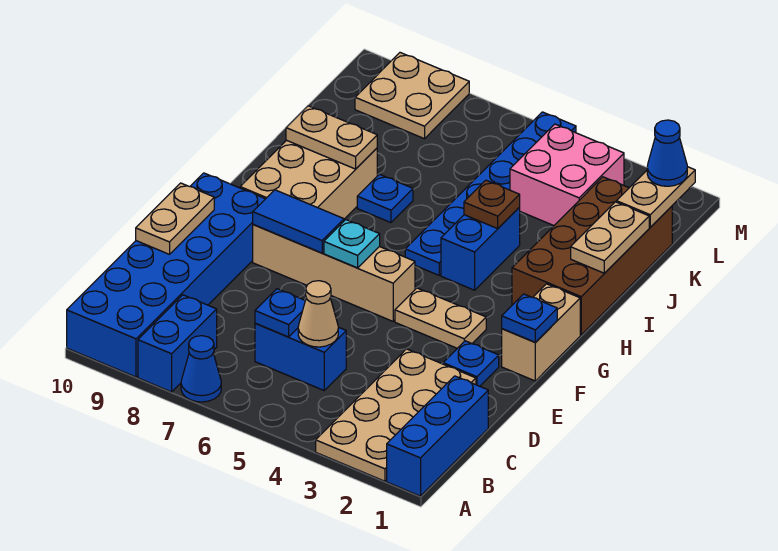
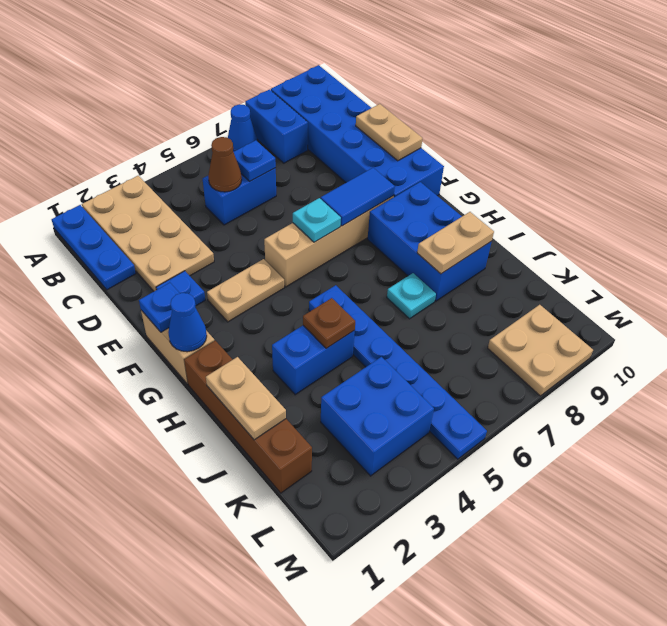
blue brick A1:C1 level 1 -> blue plate A1:C1 level 1
tan cone C5 level 2 -> brown cone C5 level 2
tan brick G8:I9 level 1 -> blue brick G8:I9 level 1
brown brick H1:K2 level 1 -> brown brick H1:K1 level 1
blue brick H4:I4 level 1 -> blue brick I3:I4 level 1
blue plate I7 level 1 -> cyan plate I7 level 1
tan plate K1:L1 level 2 -> none
pink brick K3:L4 level 1 -> blue brick K3:L4 level 1
blue cone L1 level 3 -> blue cone G1 level 2

